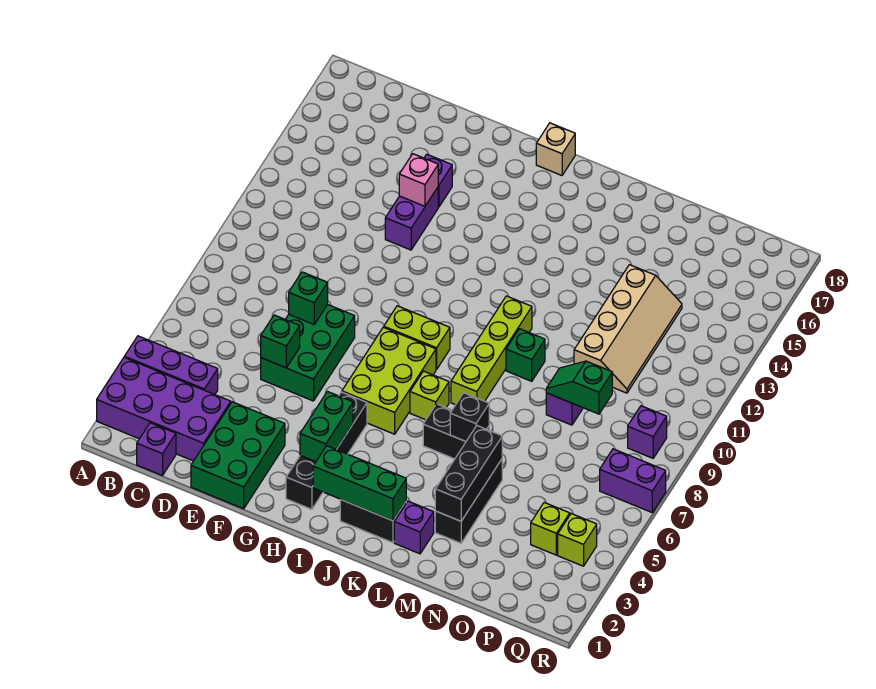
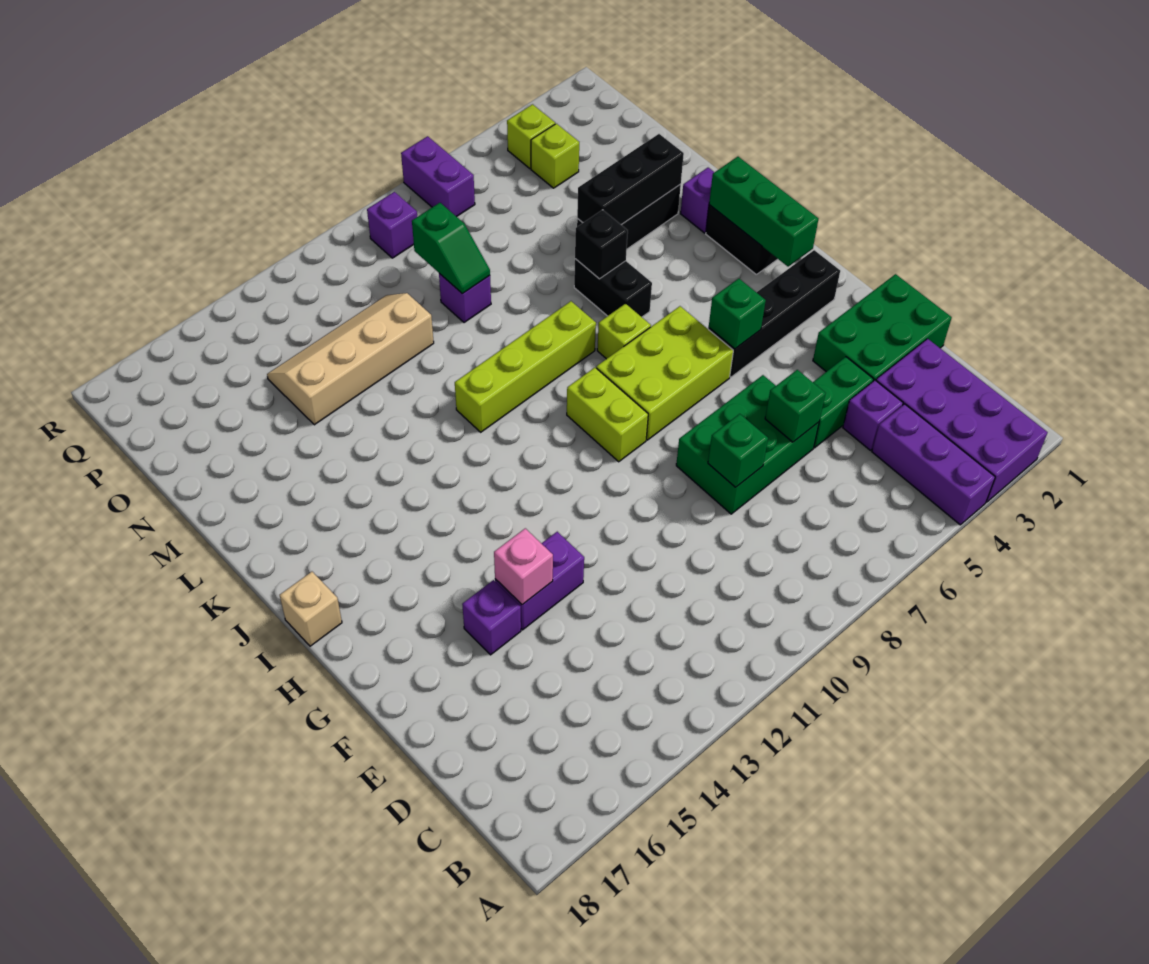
purple brick C1 level 1 -> purple brick D4 level 1
green brick H3:H4 level 2 -> green brick E4:E5 level 1
green brick L10 level 1 -> green brick H5 level 2

